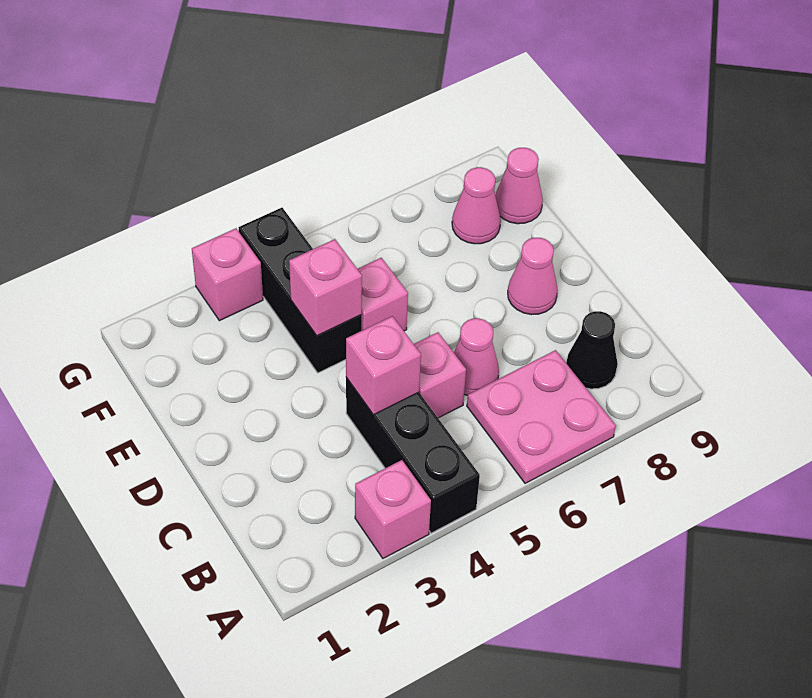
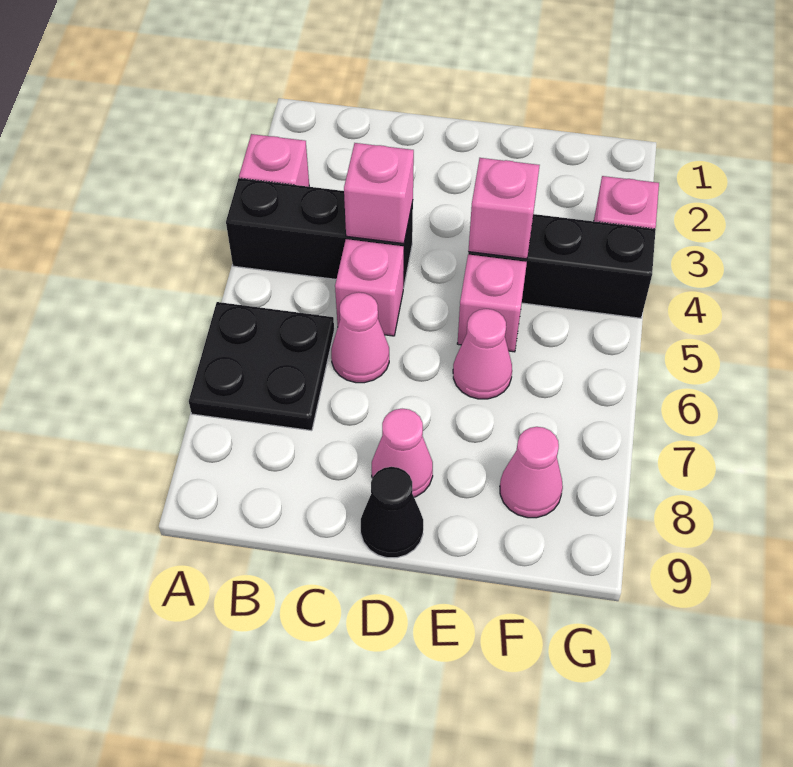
pink plate A6:B7 level 1 -> black plate A6:B7 level 1
black cone B8 level 1 -> black cone D9 level 1
pink cone F9 level 1 -> pink cone E6 level 1

